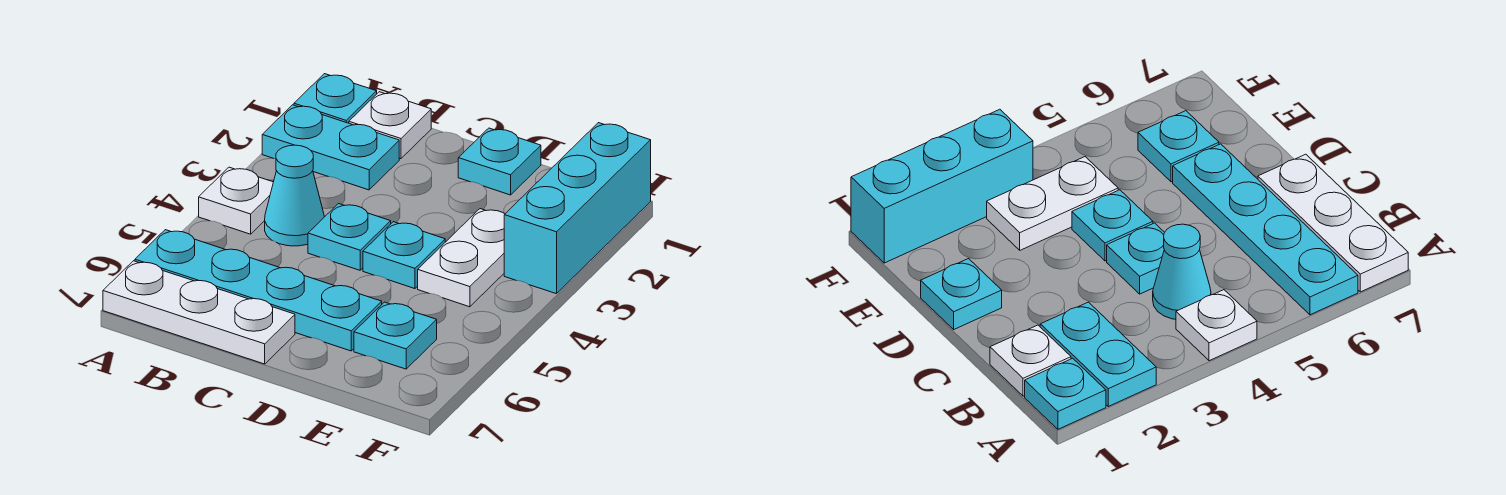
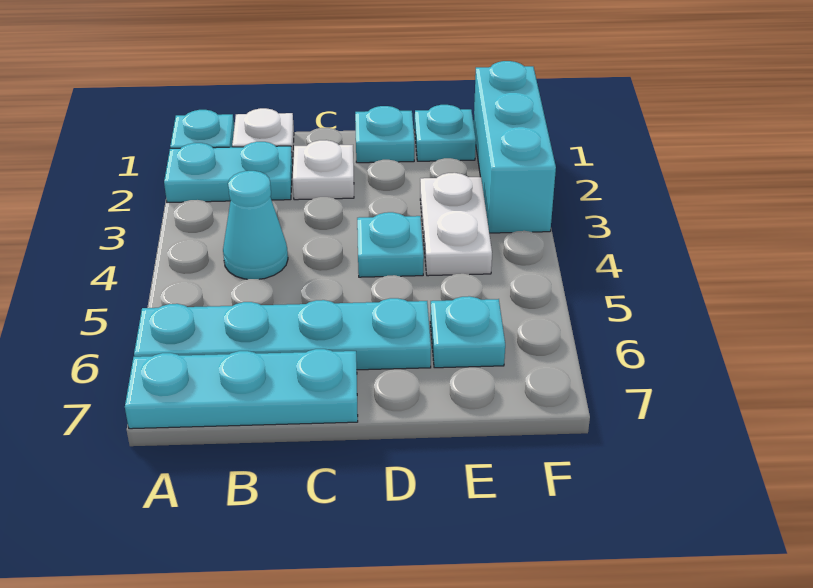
white plate A4 level 1 -> white plate C2 level 1
white plate A7:C7 level 1 -> cyan plate A7:C7 level 1
cyan plate C4 level 1 -> cyan plate E1 level 1

